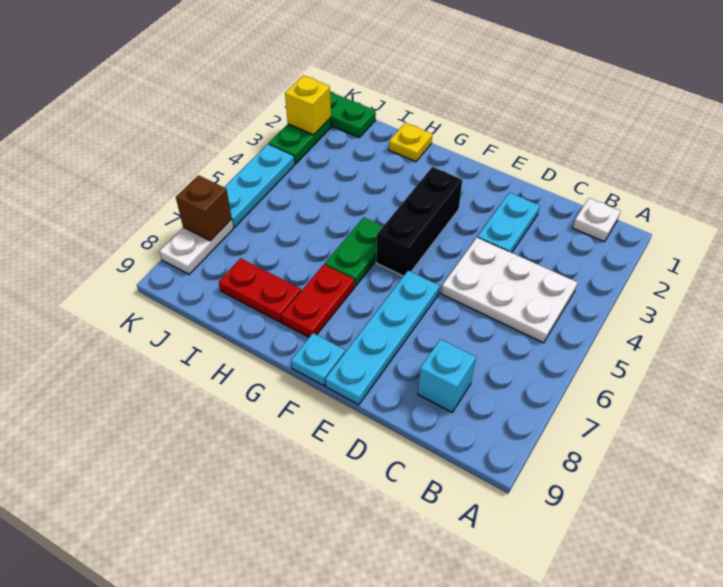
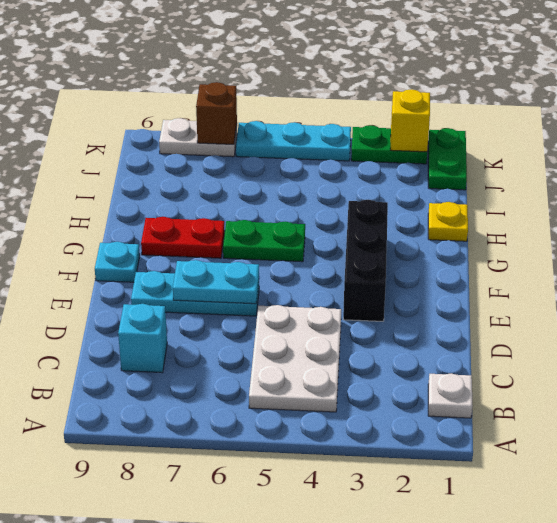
cyan plate D2:D3 level 1 -> cyan plate E6:E7 level 2
cyan plate E6:E9 level 1 -> cyan plate E6:E8 level 1
black brick F3:F5 level 1 -> black brick E3:G3 level 1
red plate H8:I8 level 1 -> none

